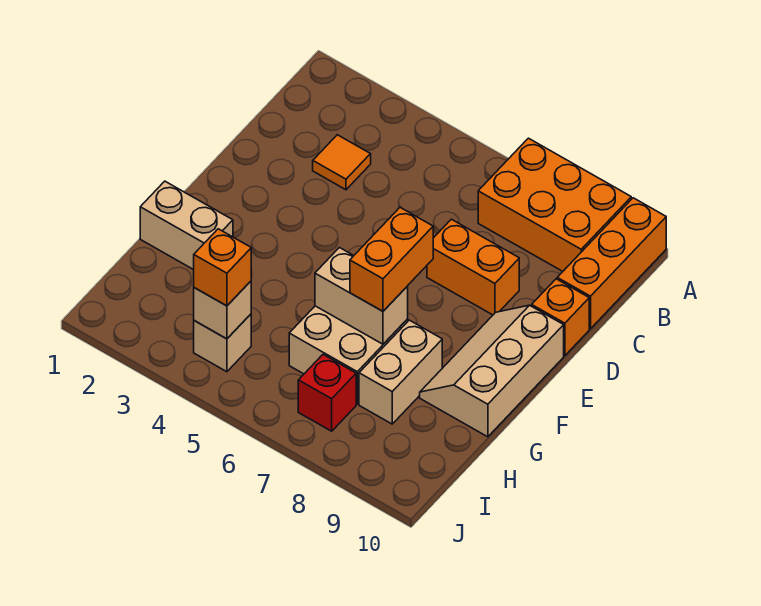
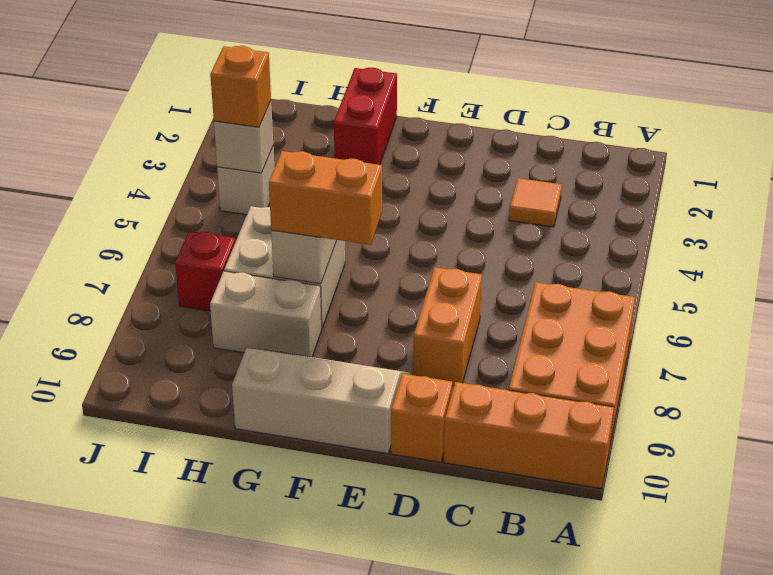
tan brick G1:G2 level 1 -> red brick G1:G2 level 1

